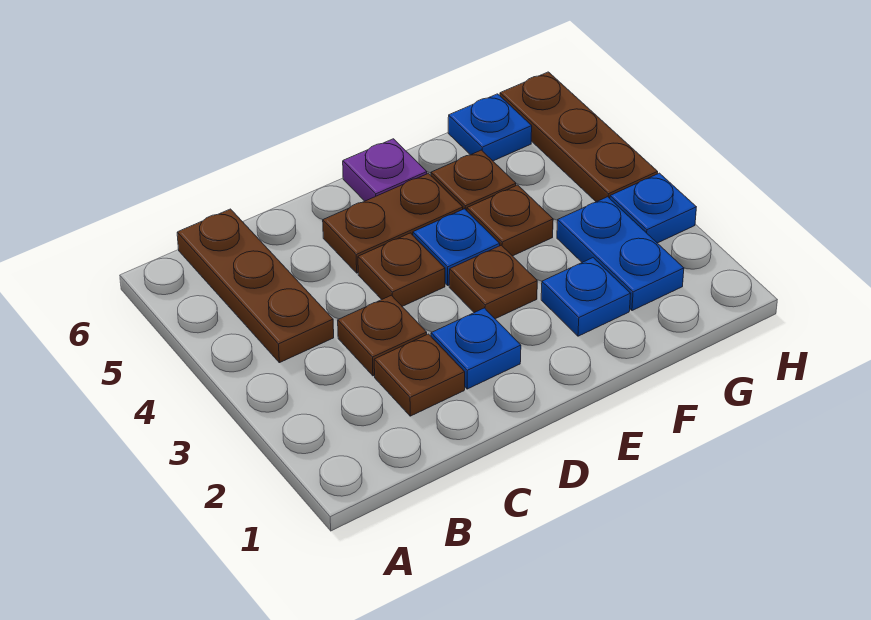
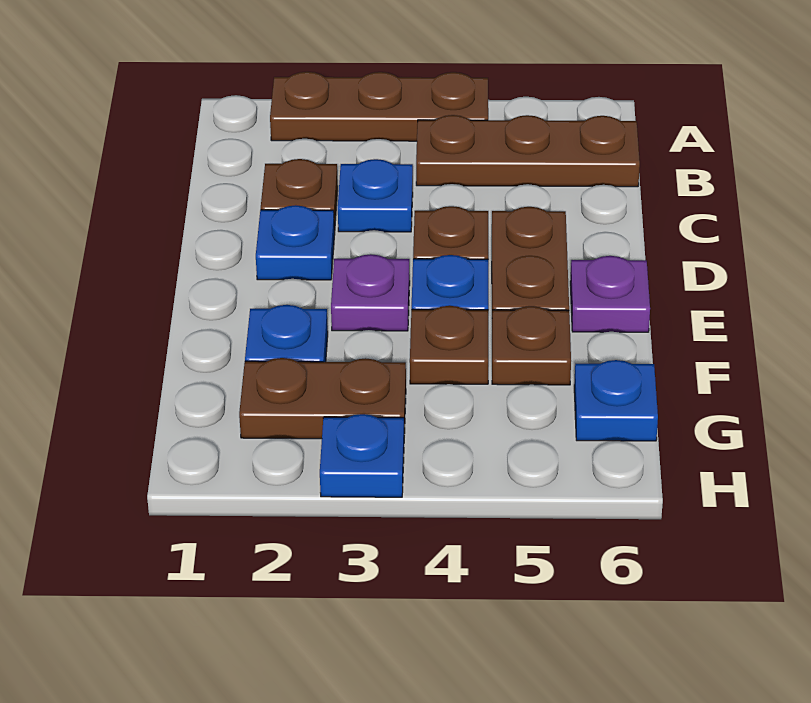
brown plate C3 level 1 -> blue plate C3 level 1
brown plate E3 level 1 -> purple plate E3 level 1
blue plate G2:G3 level 1 -> brown plate G2:G3 level 1
brown plate H4:H6 level 1 -> brown plate A2:A4 level 1

